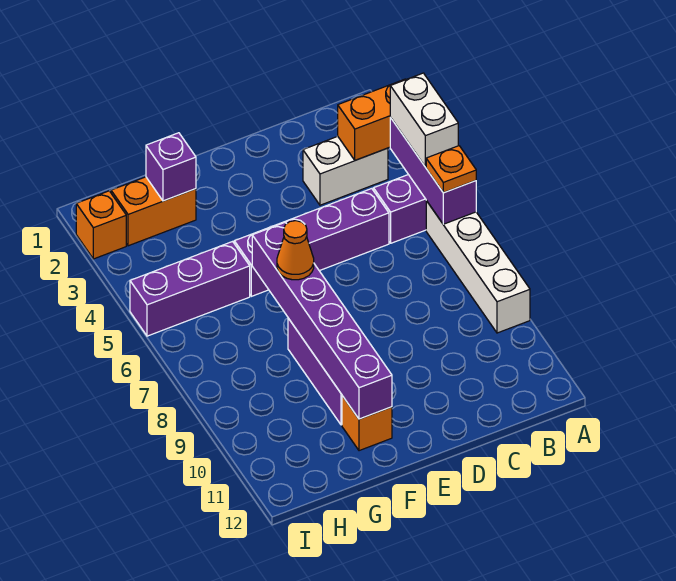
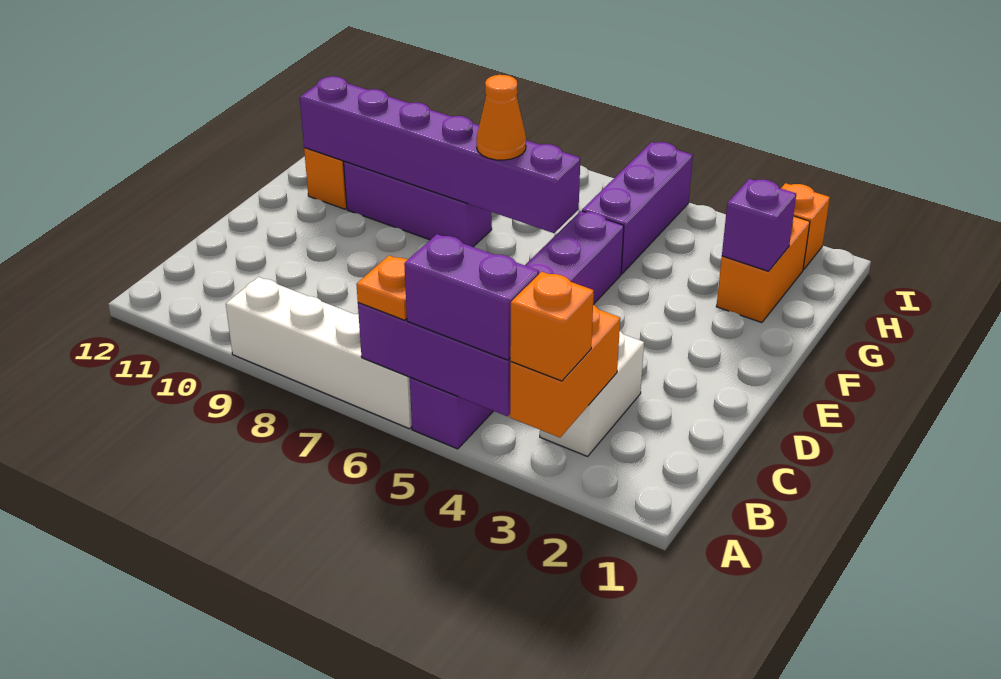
none -> orange brick A3 level 3
white brick A4:A5 level 3 -> purple brick A4:A5 level 3

